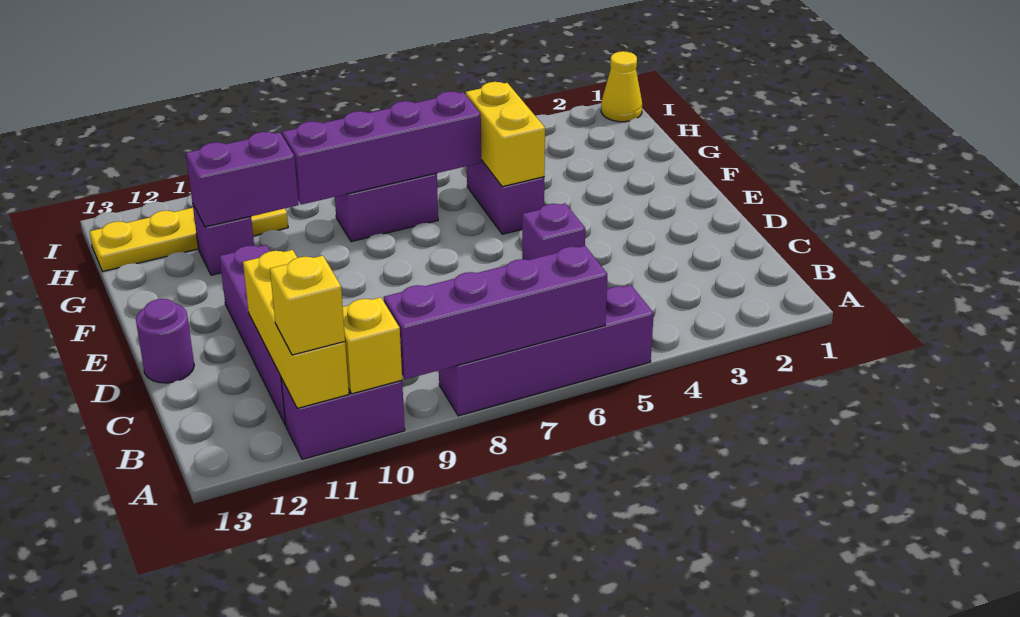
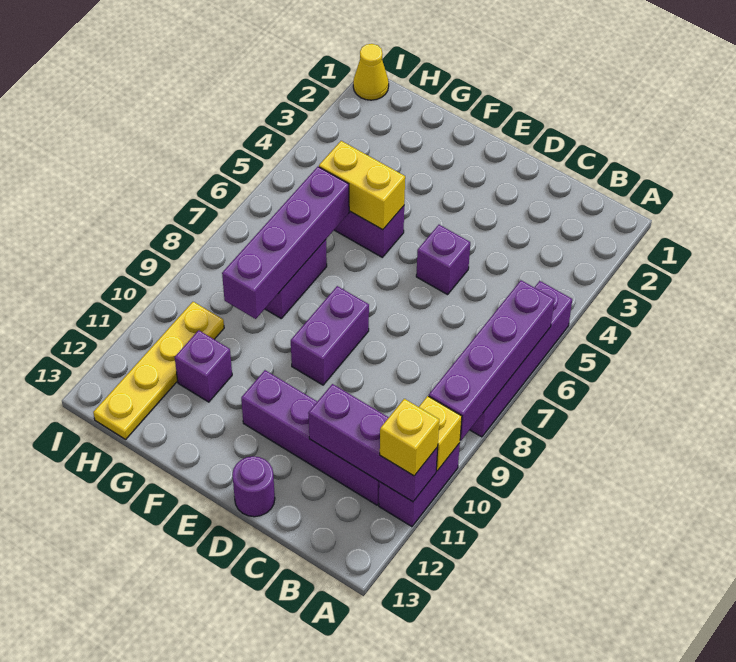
yellow brick A11:C11 level 2 -> purple brick A11:C11 level 2
purple brick G10:G11 level 2 -> purple brick E8:E9 level 1

